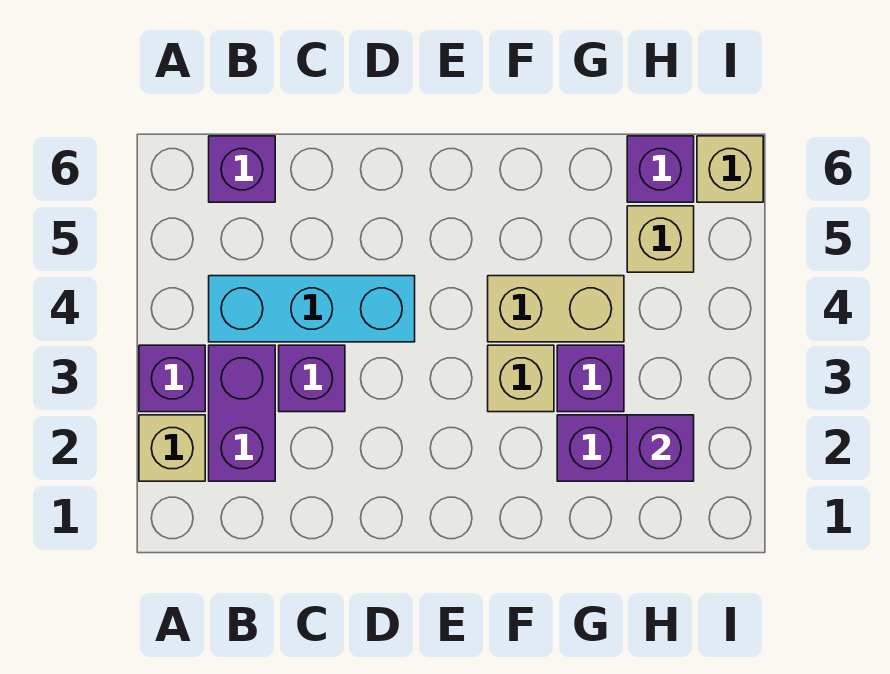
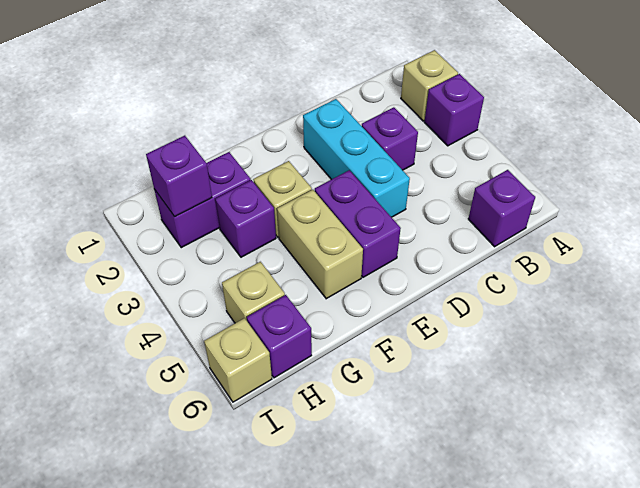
purple brick B2:B3 level 1 -> purple brick E4:E5 level 1
cyan brick B4:D4 level 1 -> cyan brick D2:D4 level 1
tan brick F4:G4 level 1 -> tan brick F4:F5 level 1

